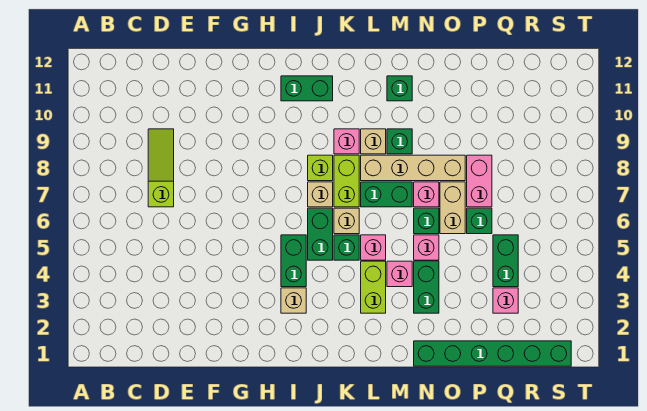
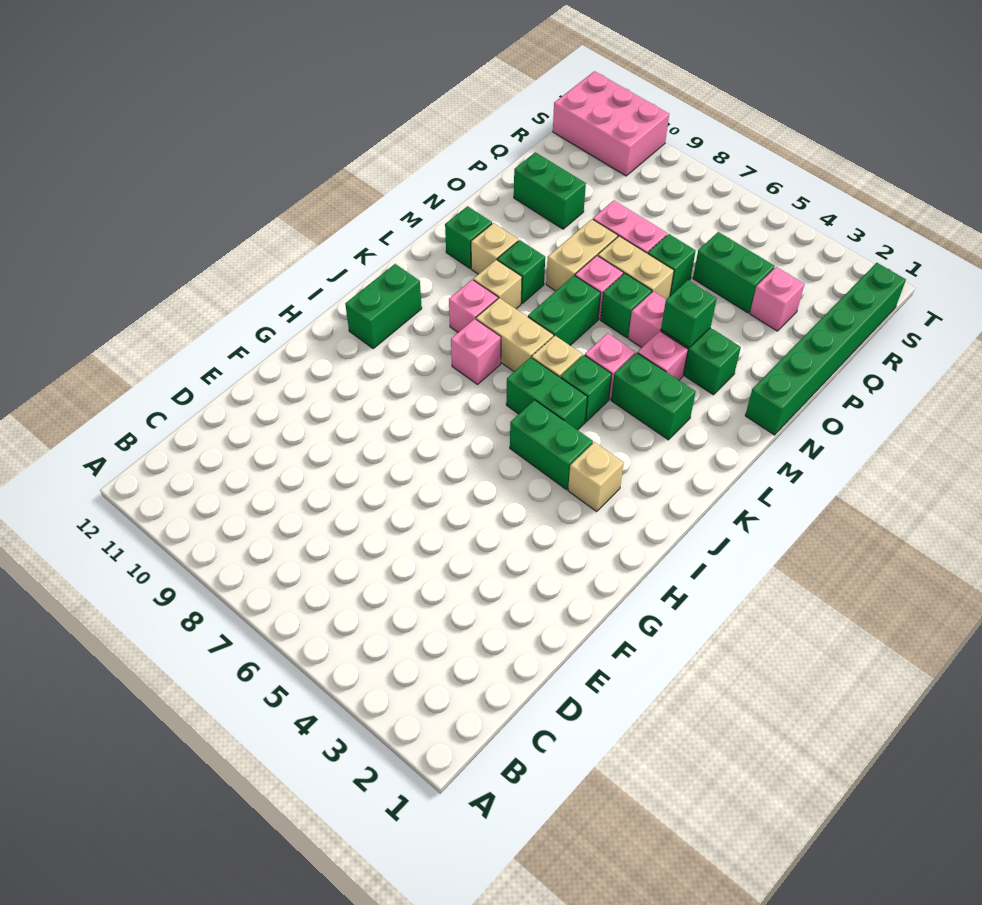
lime slope D7:D9 level 1 top 7 -> none
tan brick J7 level 1 -> tan brick M10 level 1
lime brick J8 level 1 -> pink brick J8 level 1
lime brick K7:K8 level 1 -> tan brick K7:K8 level 1
lime brick L3:L4 level 1 -> green brick L3:L4 level 1
tan brick L8:O8 level 1 -> tan brick N8:O8 level 1
none -> green brick N4 level 2
none -> green brick P10:P11 level 1
none -> pink brick S10:T12 level 1

